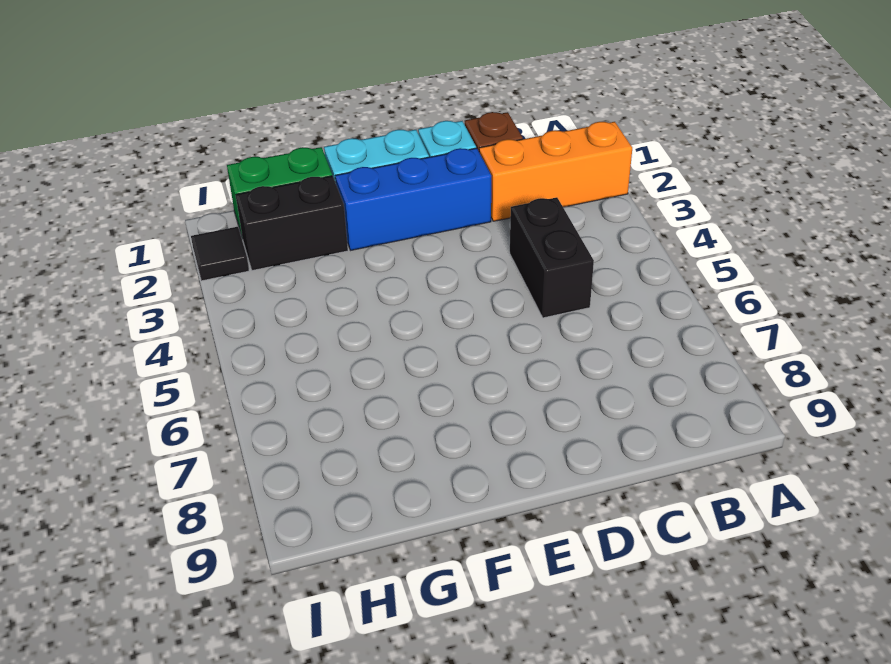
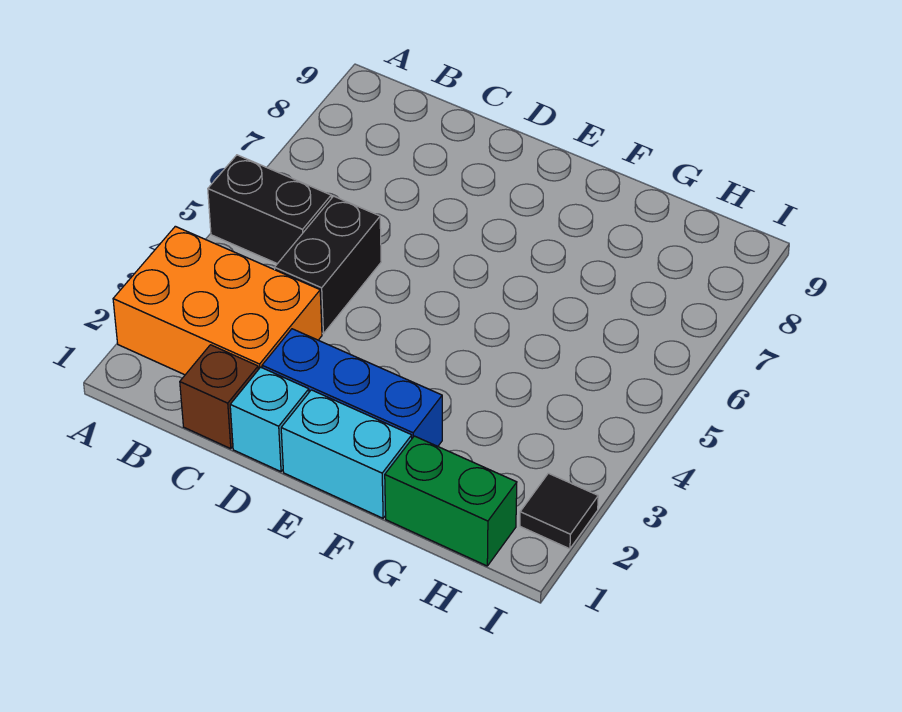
orange brick A2:C2 level 1 -> orange brick A2:C3 level 1
black brick G2:H2 level 1 -> black brick A5:B5 level 1

